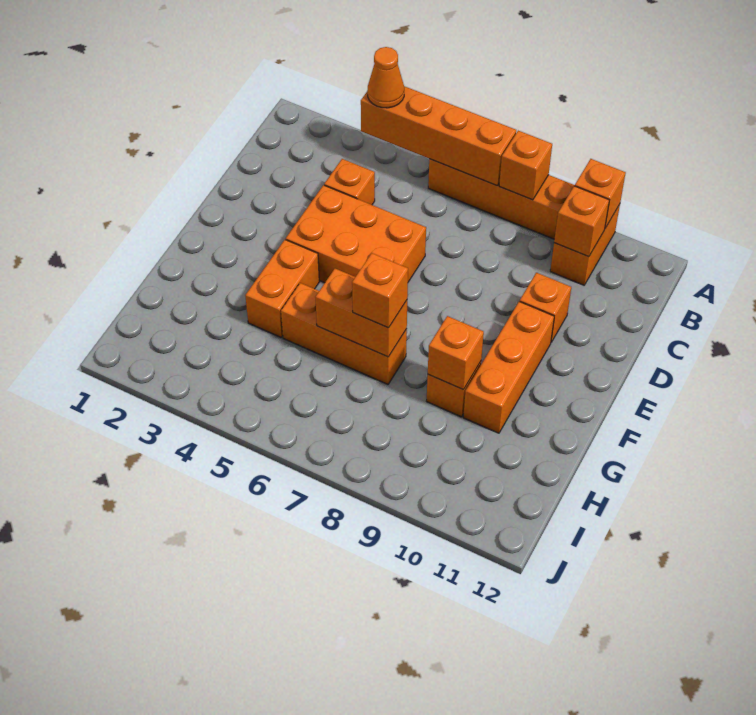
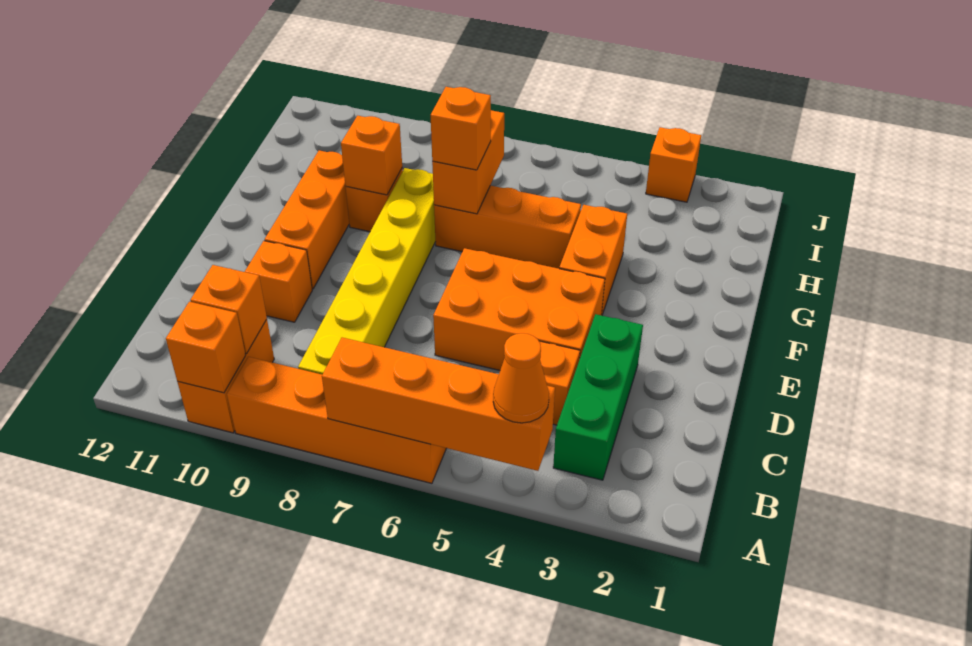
orange brick A8 level 2 -> orange brick J3 level 1
none -> green brick B3:D3 level 1
none -> yellow brick B8:G8 level 1
orange brick G6:G7 level 2 -> orange brick G7:H7 level 2

